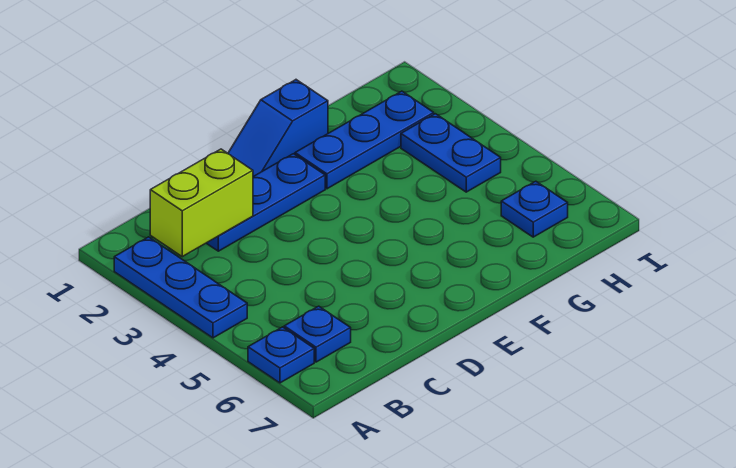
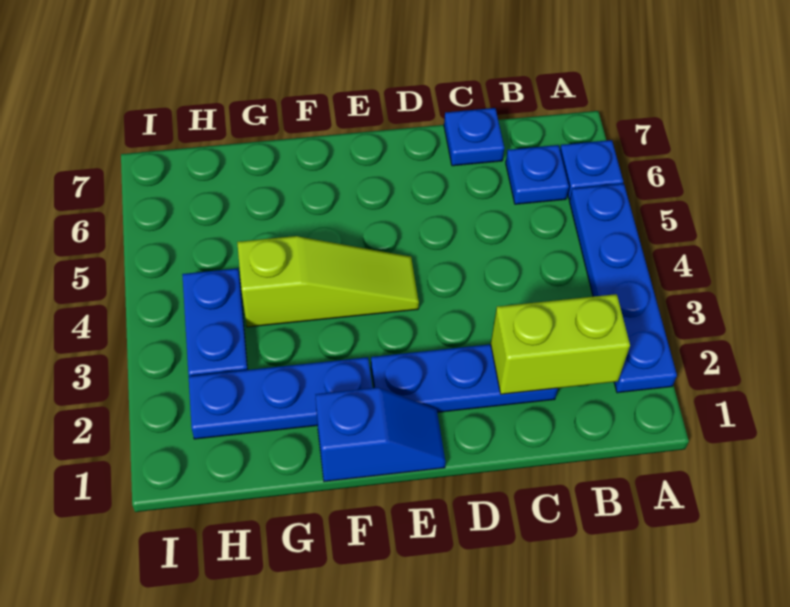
blue plate A2:A4 level 1 -> blue plate A2:A5 level 1
none -> lime slope E4:G4 level 1 top G
blue plate H6 level 1 -> blue plate C7 level 1

